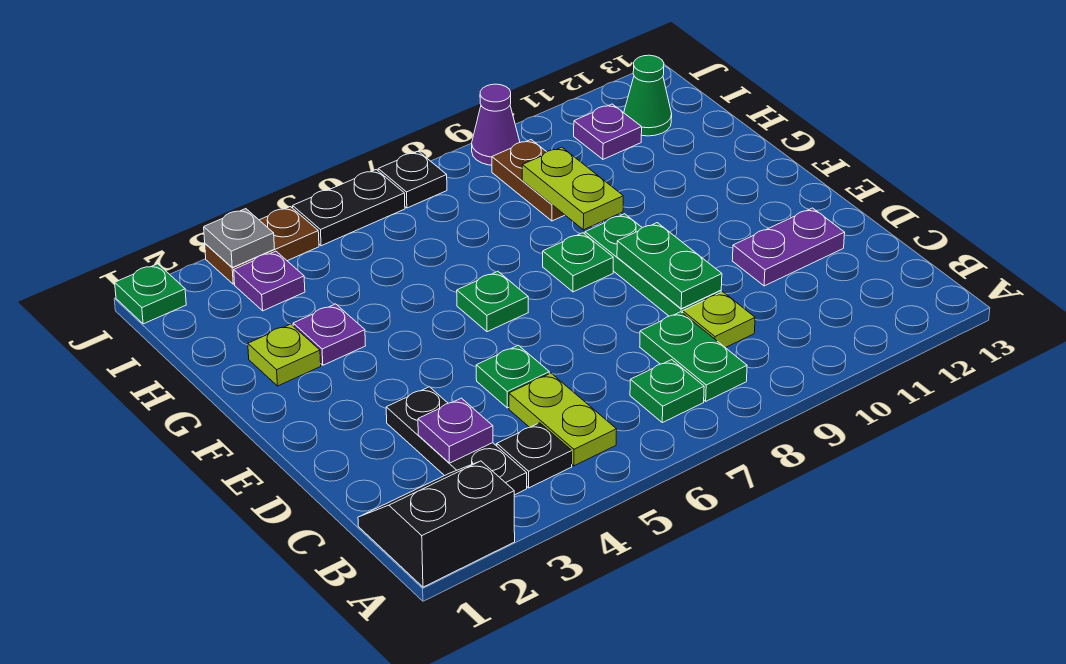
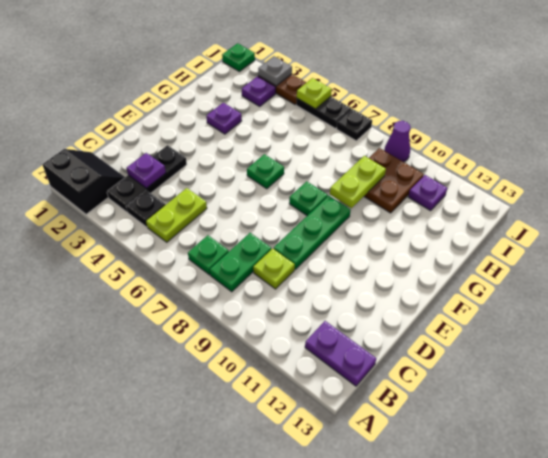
green plate D5 level 1 -> none
green plate D9:E9 level 2 -> none
purple plate D11:D12 level 1 -> purple plate B12:B13 level 1
lime plate G2 level 1 -> lime plate J5 level 2
brown plate H9:I9 level 1 -> brown plate H9:I10 level 1
green cone I12 level 1 -> none

